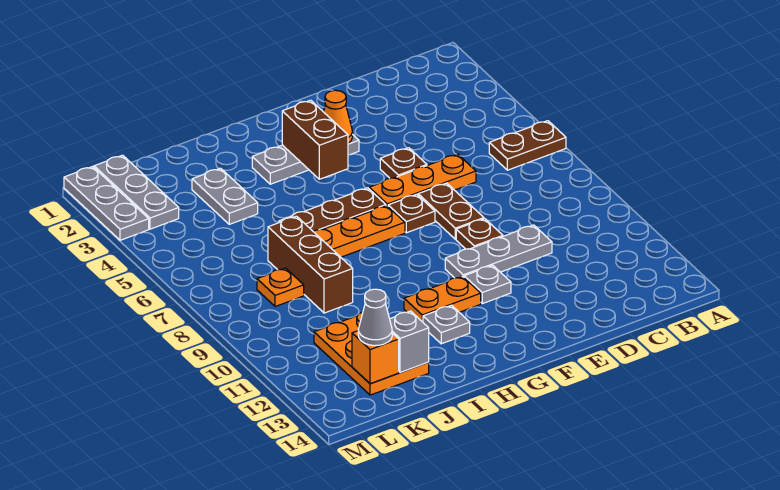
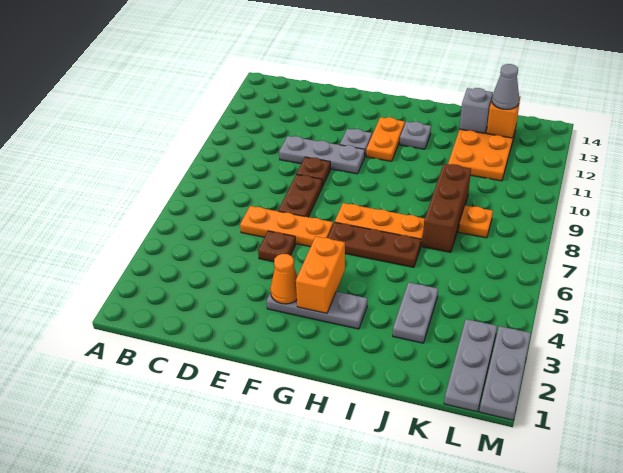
brown plate A6:B6 level 1 -> none
brown plate F7 level 1 -> none
brown brick G3:G4 level 2 -> orange brick G3:G4 level 2
orange plate G11:H11 level 1 -> orange plate G11:G12 level 1

